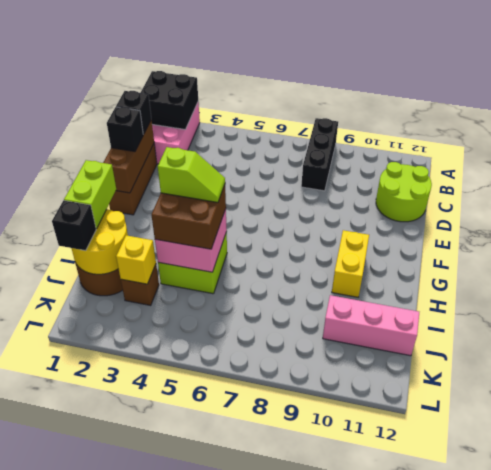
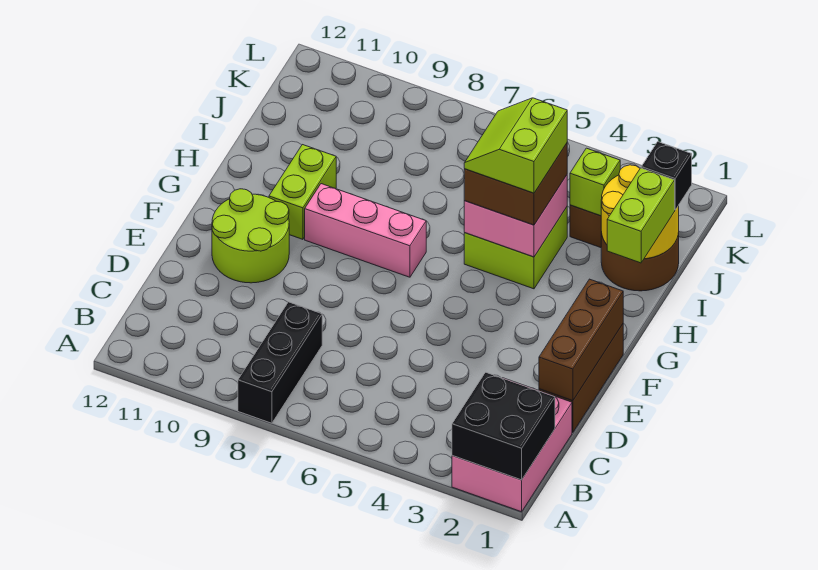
lime round brick C11:D12 level 1 -> lime round brick E10:F11 level 1
black brick D1 level 3 -> none
black brick E1 level 3 -> none
yellow brick G10:H10 level 1 -> lime brick G10:H10 level 1
lime slope H4:H5 level 4 top 4 -> lime slope H4:I5 level 4 top 4
yellow brick J3 level 2 -> lime brick J3 level 2
pink brick J10:J12 level 1 -> pink brick G7:G9 level 1

